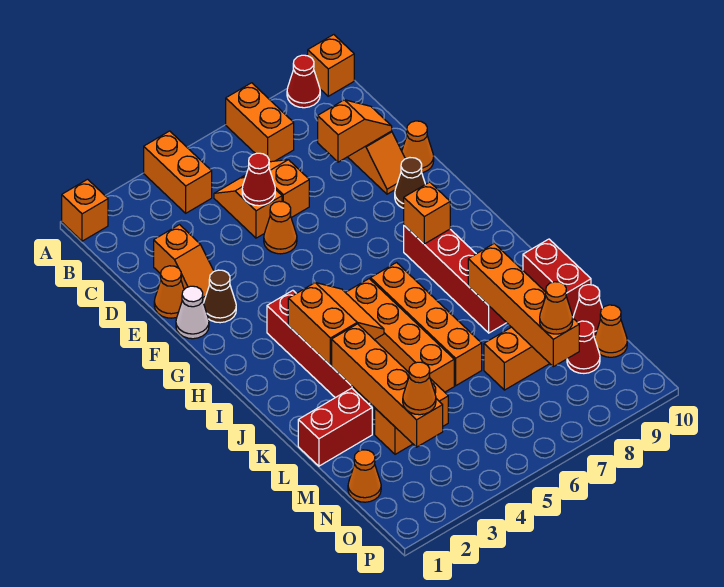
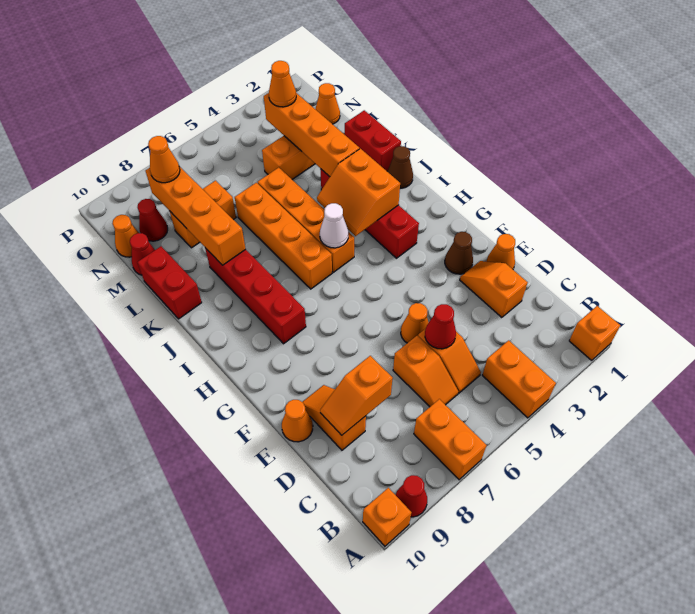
white cone F1 level 1 -> white cone I5 level 2
brown cone F9 level 1 -> brown cone J1 level 1
orange brick H8 level 2 -> none
red brick L1:L2 level 1 -> red brick K1:L1 level 1

